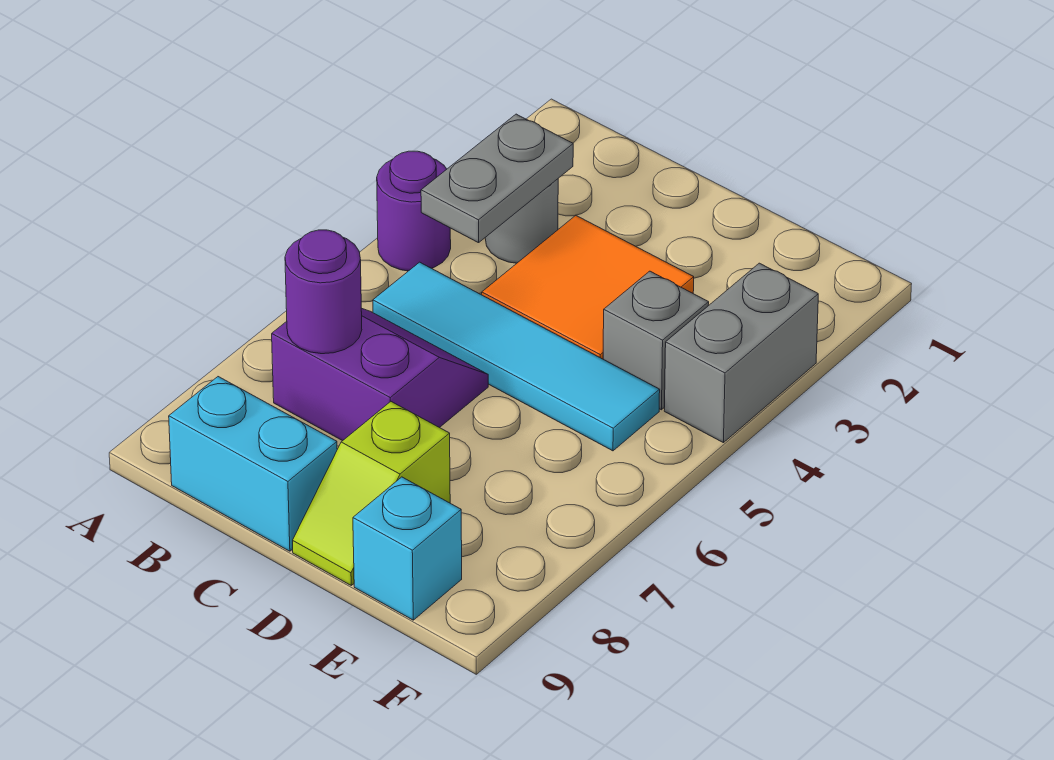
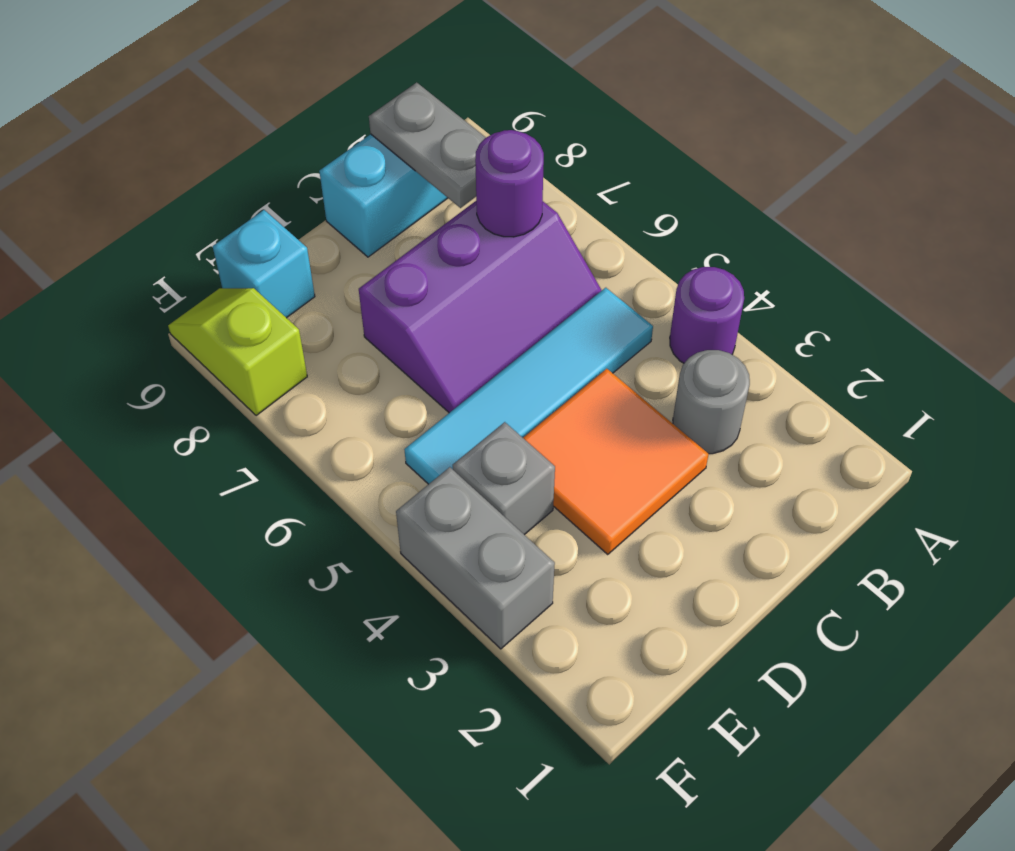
grey plate B3:B4 level 2 -> grey plate B8:B9 level 2
purple slope B6:C7 level 1 top 7 -> purple slope B6:D7 level 1 top 7
lime slope D8:D9 level 1 top 8 -> lime slope F8:F9 level 1 top 8

